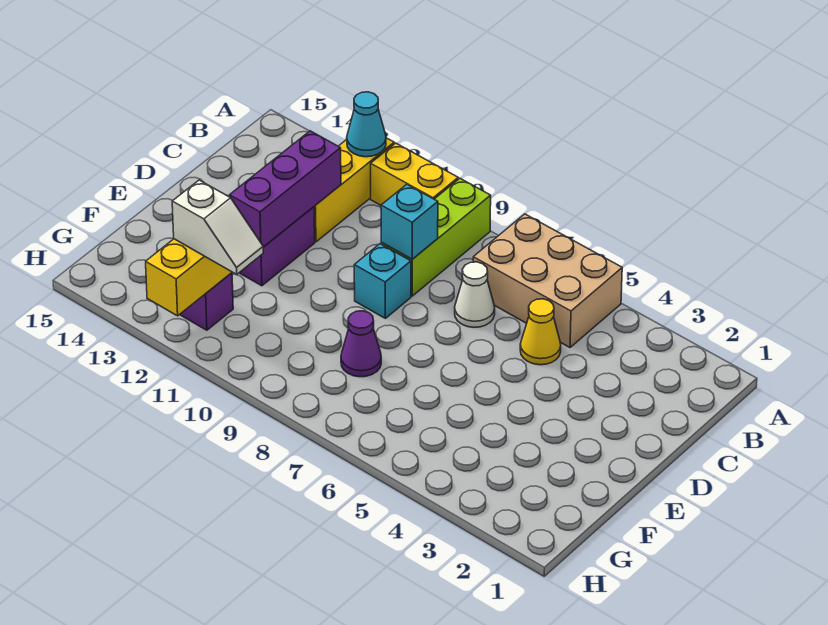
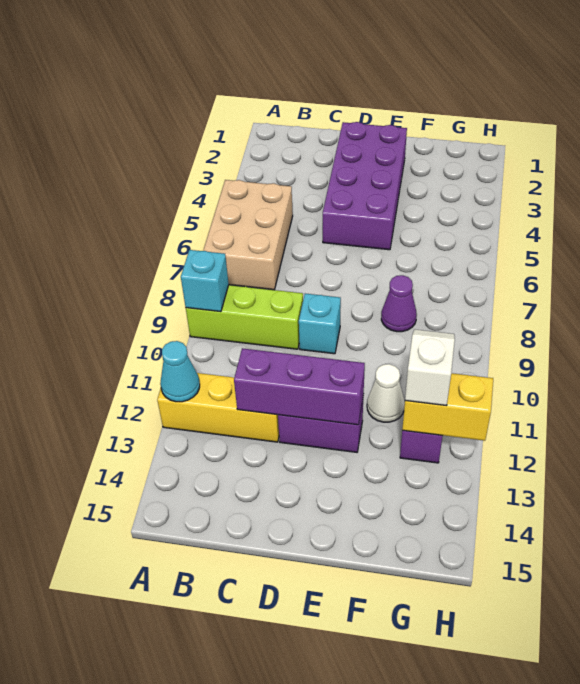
yellow brick A10:A11 level 1 -> none
yellow cone C5 level 1 -> none
white cone C7 level 1 -> white cone F11 level 1
cyan brick C9 level 2 -> cyan brick A9 level 2
none -> purple brick D2:E5 level 1

